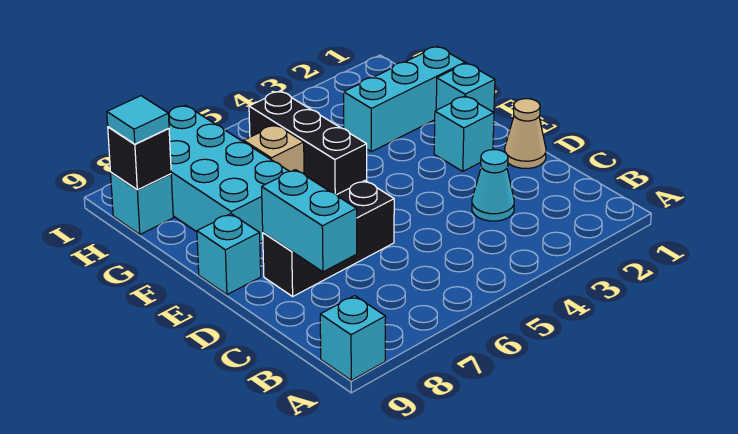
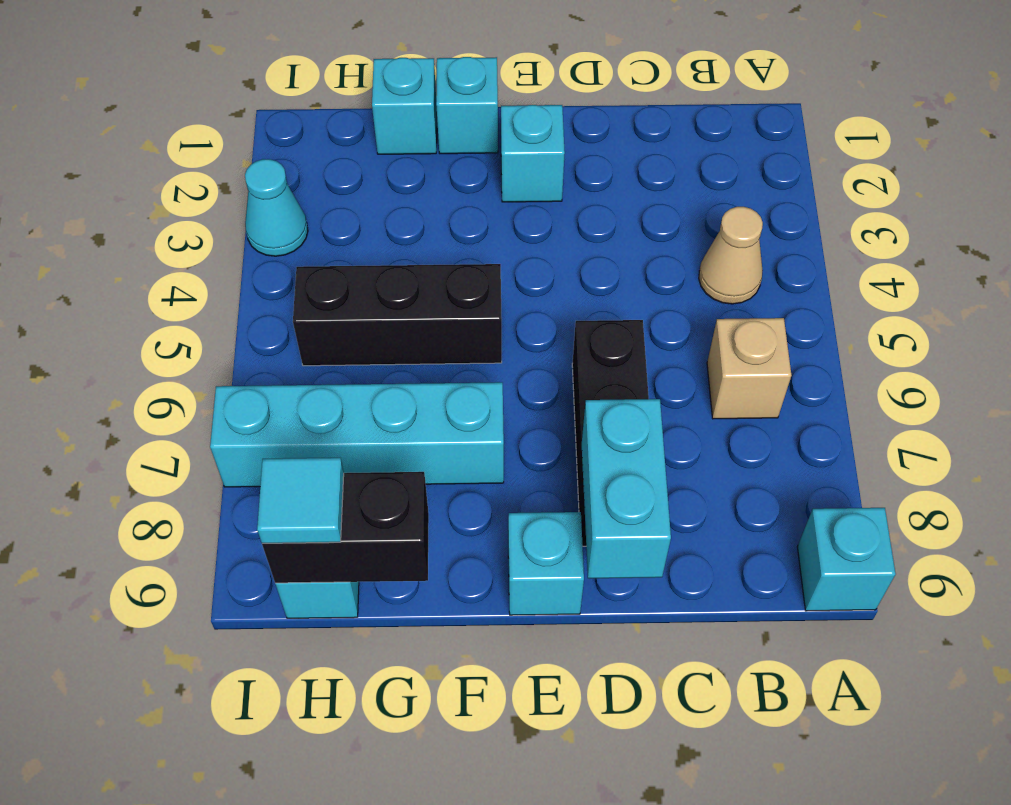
cyan cone C3 level 1 -> cyan cone I3 level 1
cyan brick C8:D8 level 2 -> cyan brick D8:D9 level 2
tan cone D1 level 1 -> tan cone B4 level 1
cyan brick F7:I8 level 1 -> cyan brick F7:I7 level 1
cyan brick G1:G3 level 1 -> cyan brick G1 level 1
tan brick G6 level 1 -> tan brick B6 level 1
black brick H9 level 2 -> black brick G9:H9 level 2

